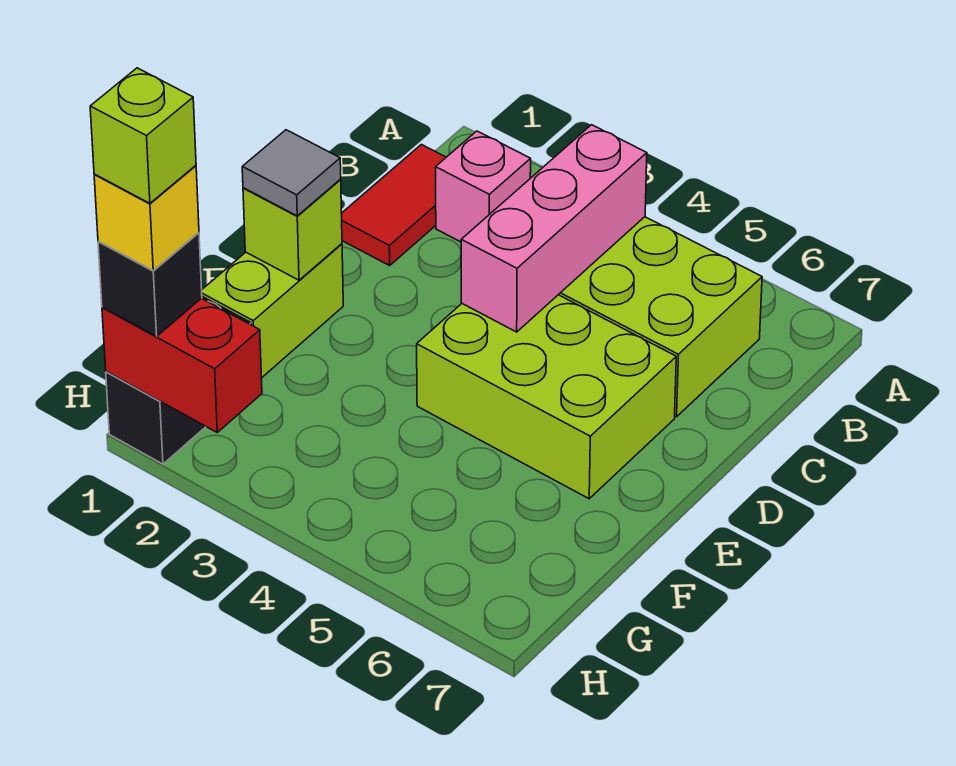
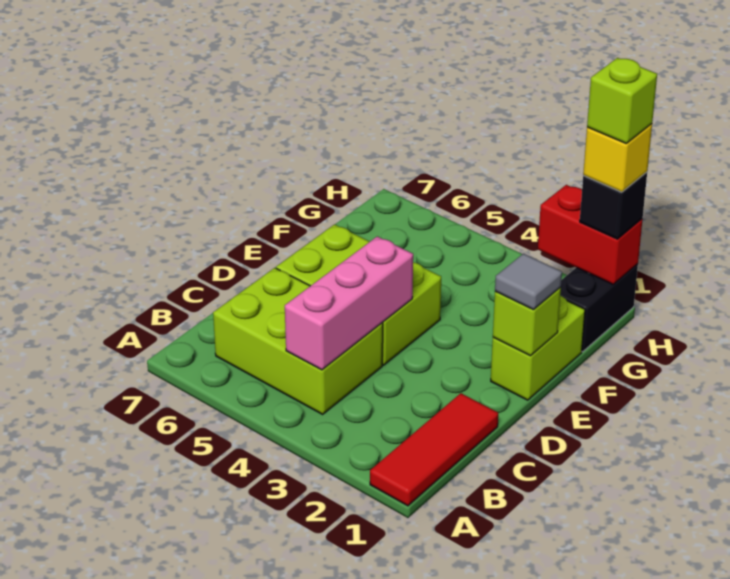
red tile B1:C1 level 1 -> red tile A1:C1 level 1
pink brick B2 level 1 -> none

